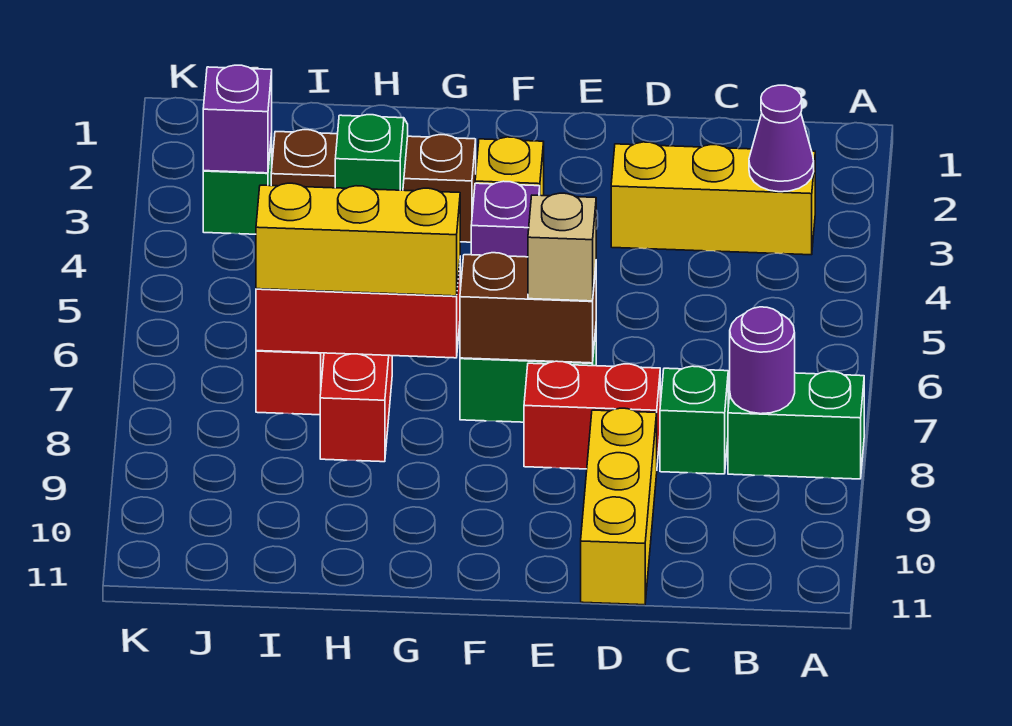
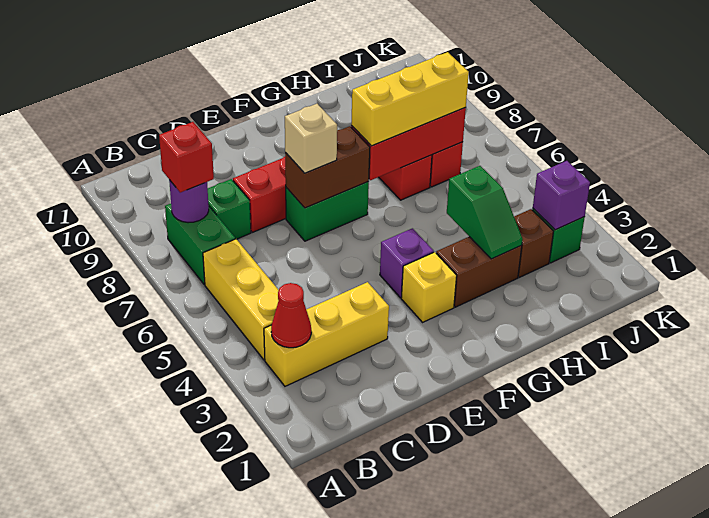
green brick A8:B8 level 1 -> green brick B7:B8 level 1
purple cone B3 level 2 -> red cone B3 level 2
none -> red brick B8 level 3
yellow brick D9:D11 level 1 -> yellow brick B4:B6 level 1

